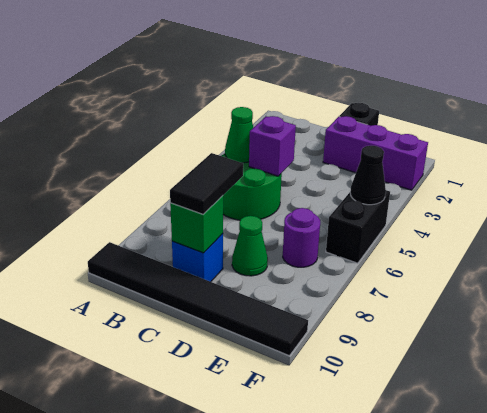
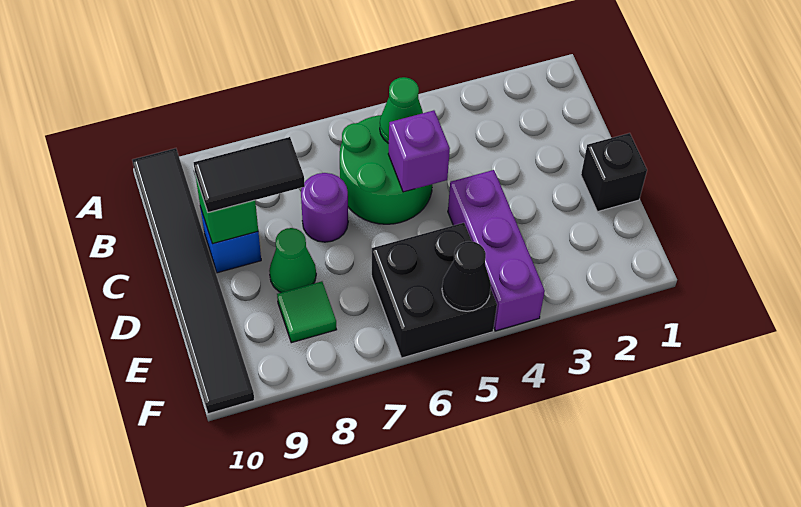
purple brick D2:F2 level 1 -> purple brick D4:F4 level 1
purple round brick E7 level 1 -> purple round brick C7 level 1
none -> green tile E8 level 1
black brick F5:F6 level 1 -> black brick E5:F6 level 1

